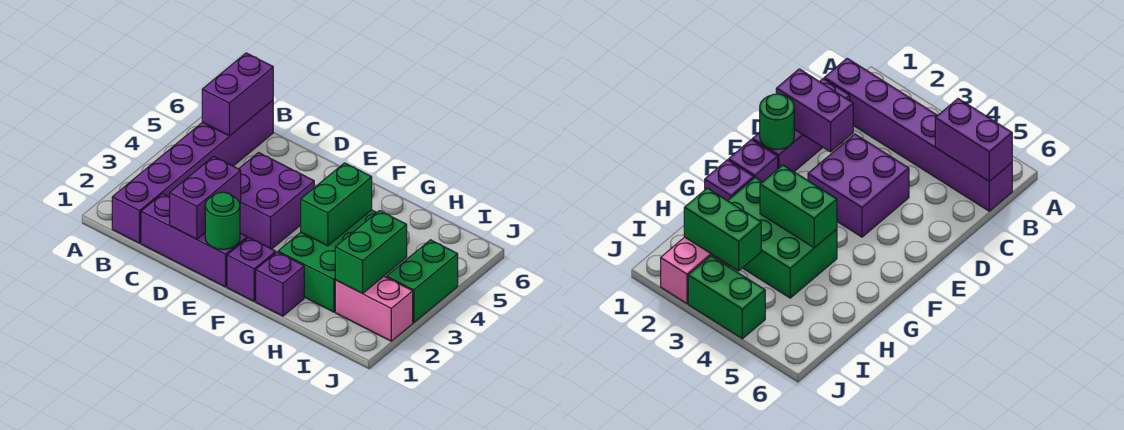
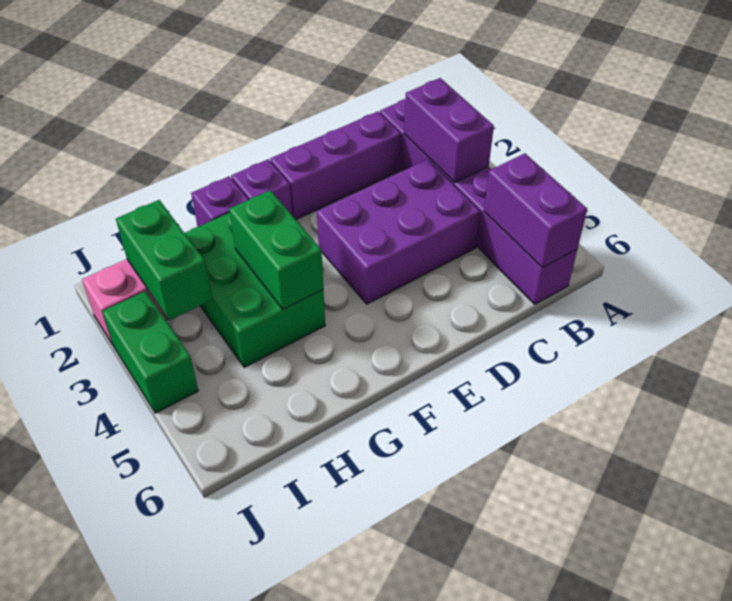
purple brick D1:D2 level 2 -> purple brick B2:B3 level 2
purple brick D3:E4 level 1 -> purple brick C3:E4 level 1
green round brick E1 level 2 -> none

